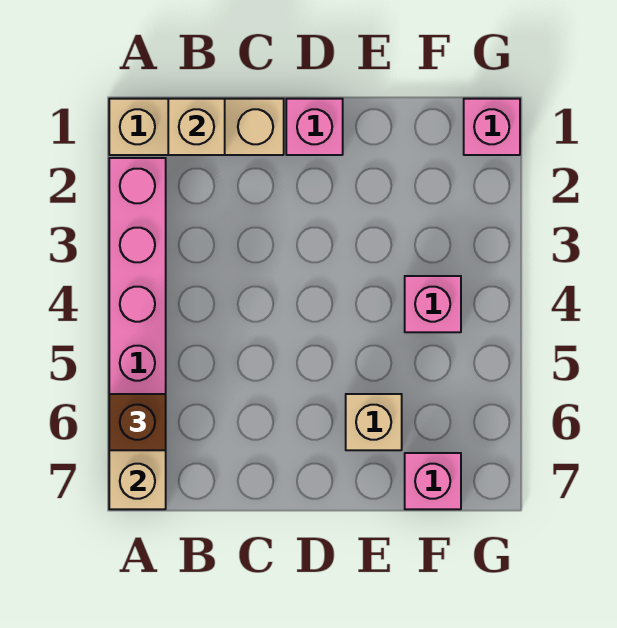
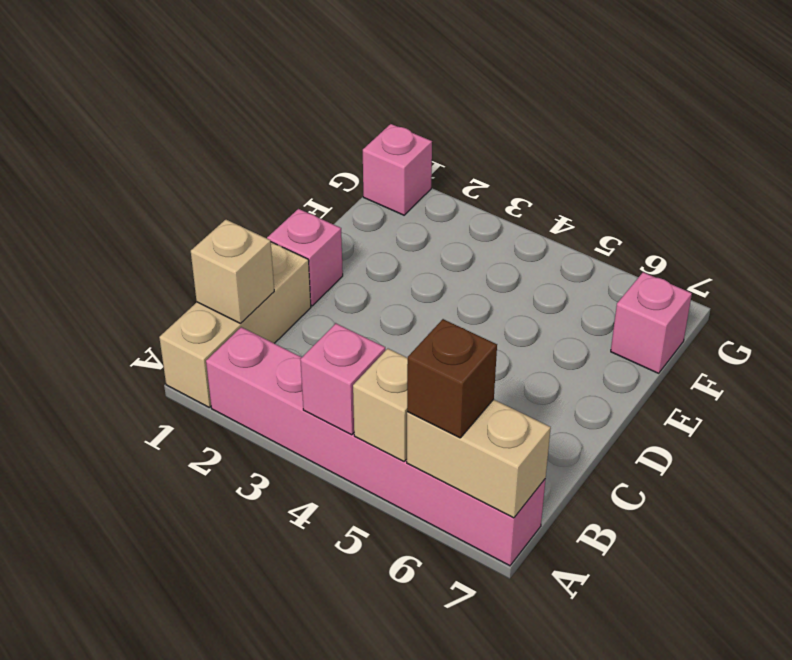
tan brick E6 level 1 -> tan brick A5 level 2
pink brick F4 level 1 -> pink brick A4 level 2

